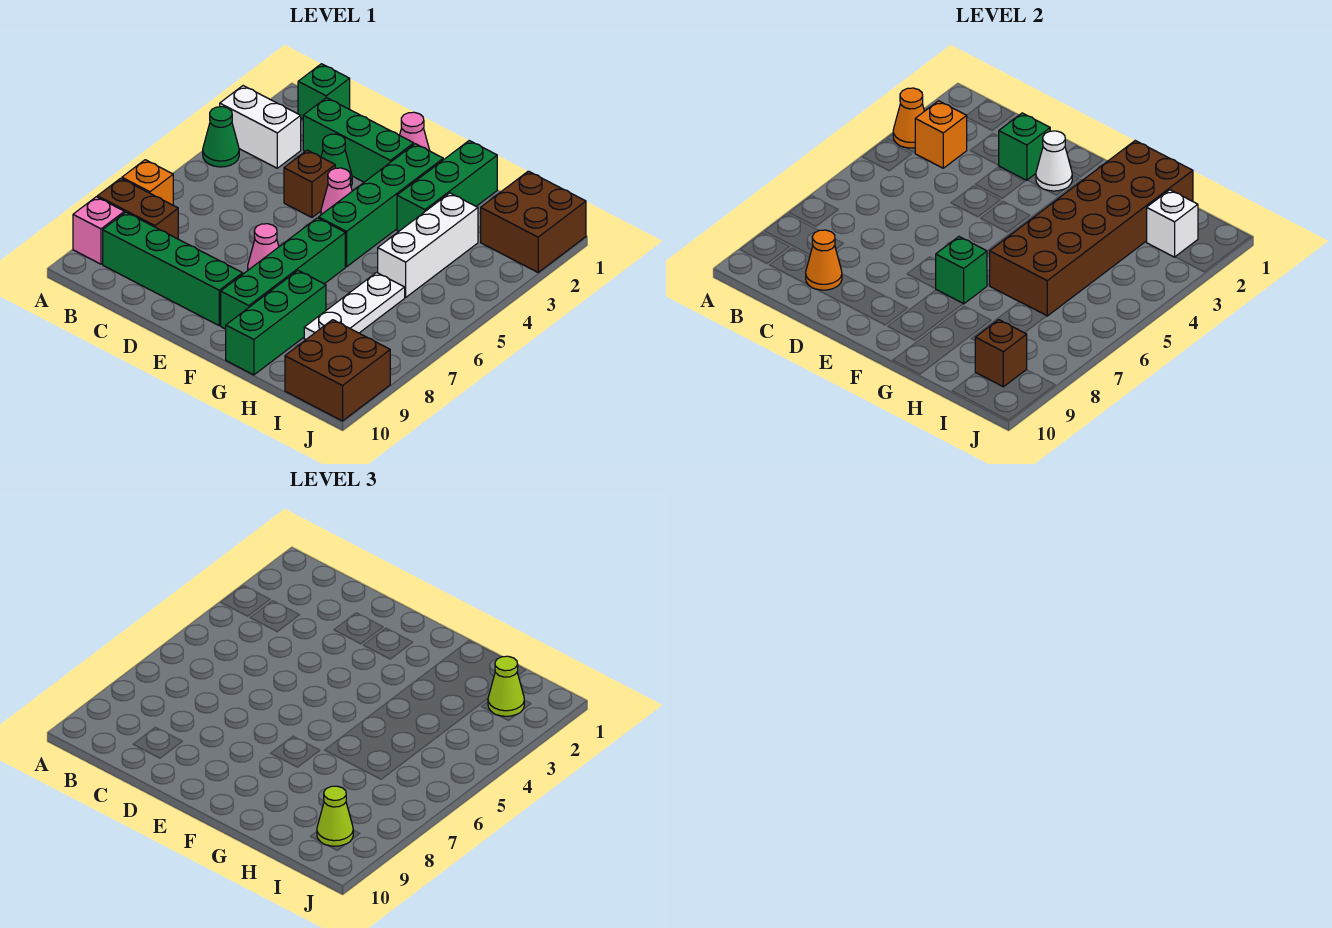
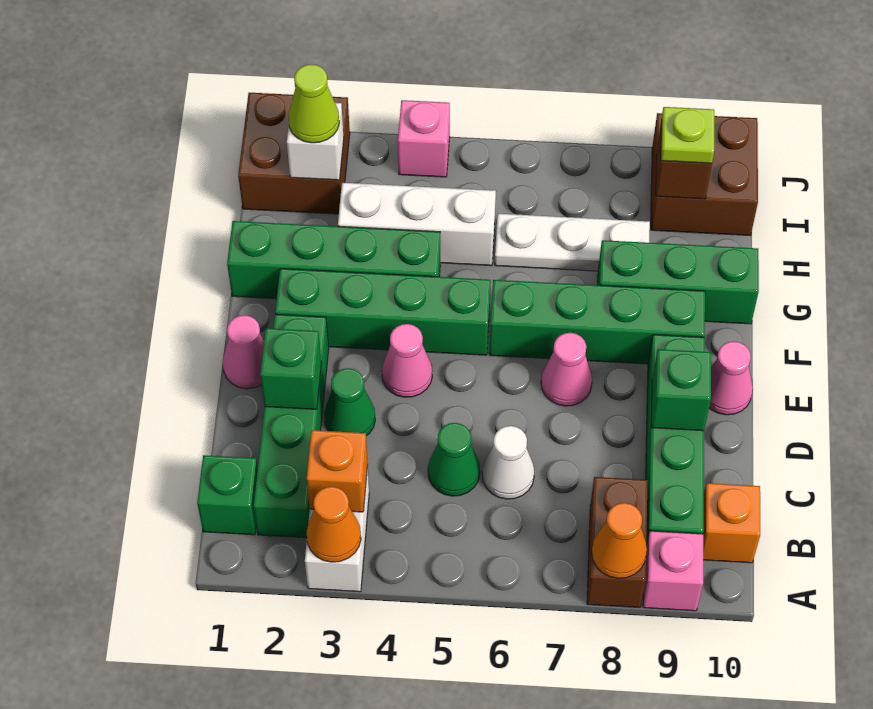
green cone A4 level 1 -> green cone C5 level 1
orange brick A7 level 1 -> orange brick B10 level 1
green brick C2:E2 level 1 -> green brick B2:E2 level 1
orange cone C9 level 2 -> orange cone A8 level 2
brown brick D4 level 1 -> none
white cone E2 level 2 -> white cone C6 level 1
none -> pink cone E10 level 1
green brick F7 level 2 -> green brick D9 level 2
green brick G1:G3 level 1 -> green brick G1:G4 level 1
brown brick G1:H6 level 2 -> none
lime cone I9 level 3 -> lime plate I9 level 3
none -> pink brick J4 level 1

